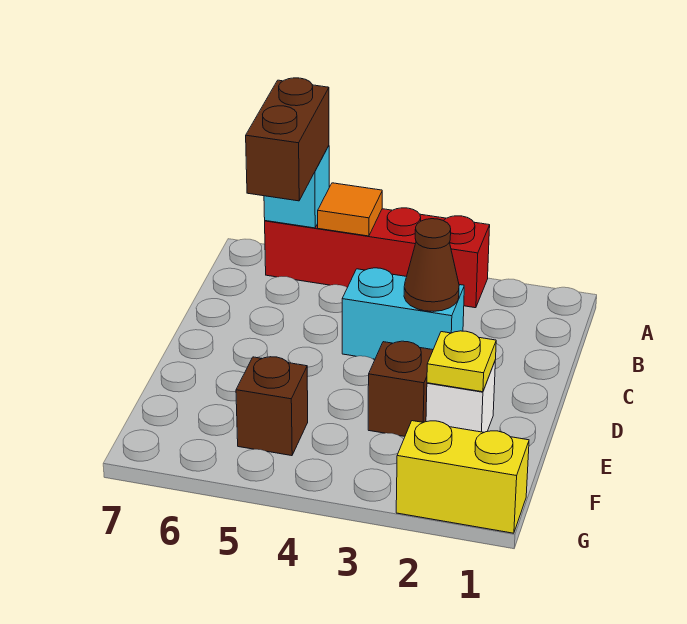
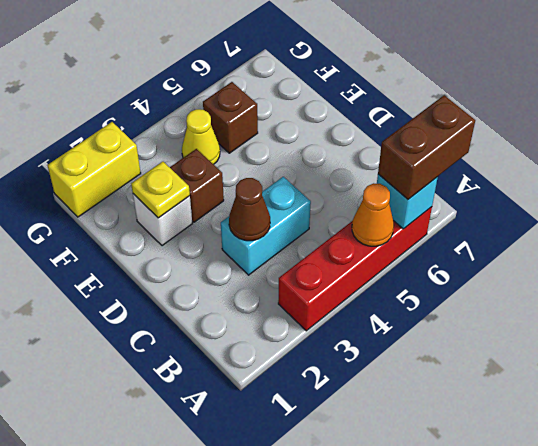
orange tile A5 level 2 -> orange cone A5 level 2
brown brick A6:B6 level 3 -> brown brick A6:A7 level 3
none -> yellow cone F4 level 1

